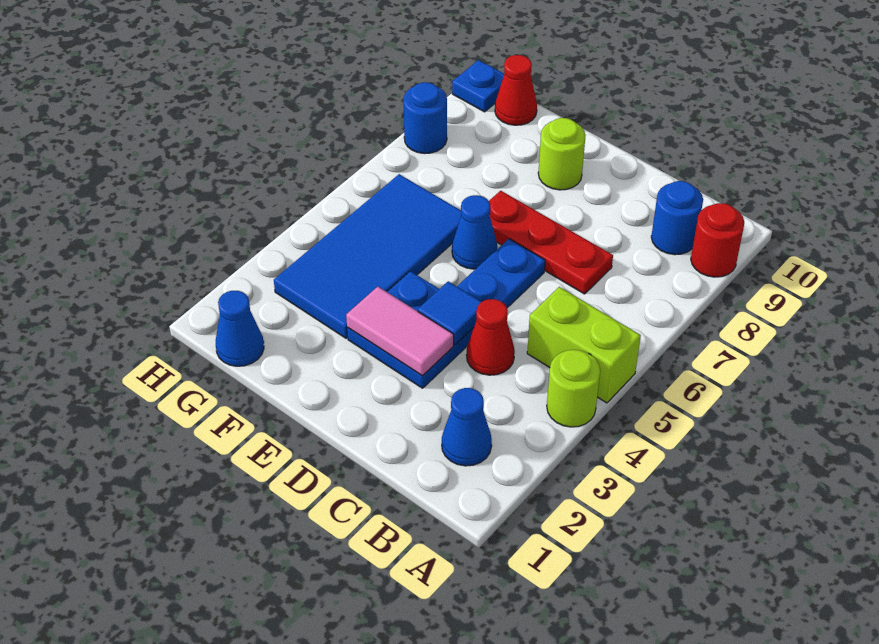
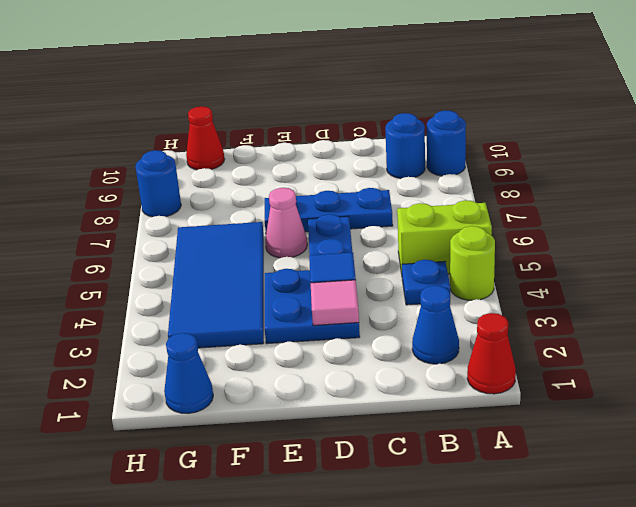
red round brick A9 level 1 -> blue round brick A9 level 1
red cone C4 level 1 -> red cone A1 level 1
red plate C7:E7 level 1 -> blue plate C7:E7 level 1
pink tile D3:E3 level 2 -> pink tile D3 level 2
blue cone E6 level 1 -> pink cone E6 level 1
lime round brick E9 level 1 -> none
blue plate H10 level 1 -> blue plate B4 level 1

